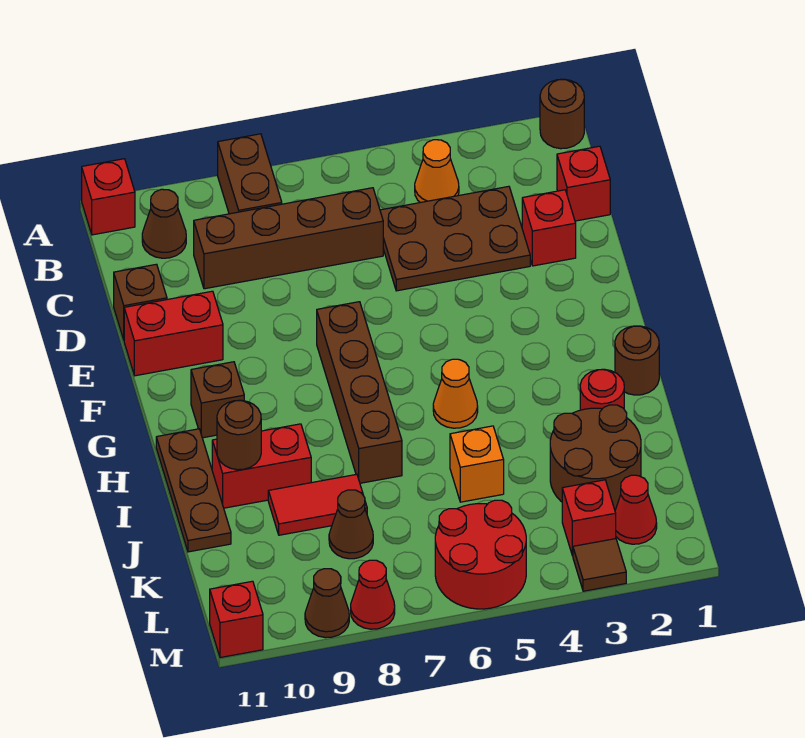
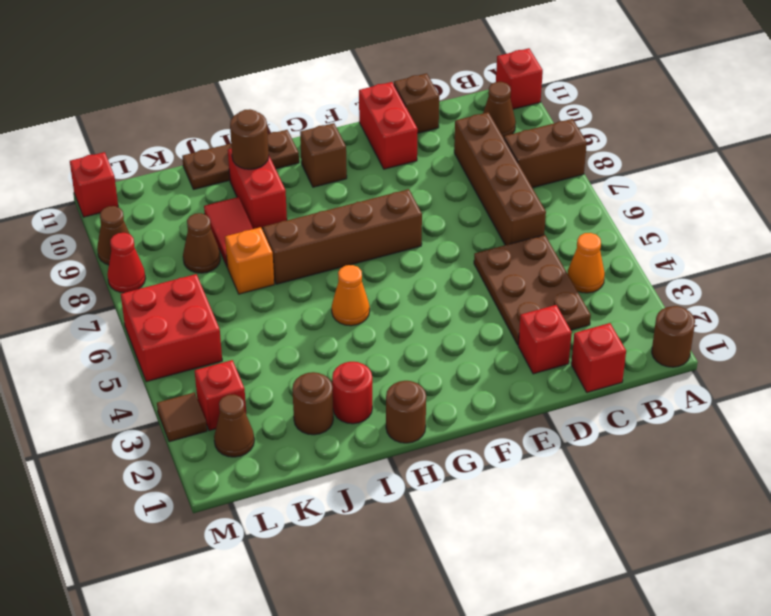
brown round brick J2:K3 level 1 -> brown round brick J2 level 1
orange brick J5 level 1 -> orange brick J7 level 1
red cone L2 level 1 -> brown cone L2 level 1
red round brick L5:M6 level 1 -> red brick L5:M6 level 1

